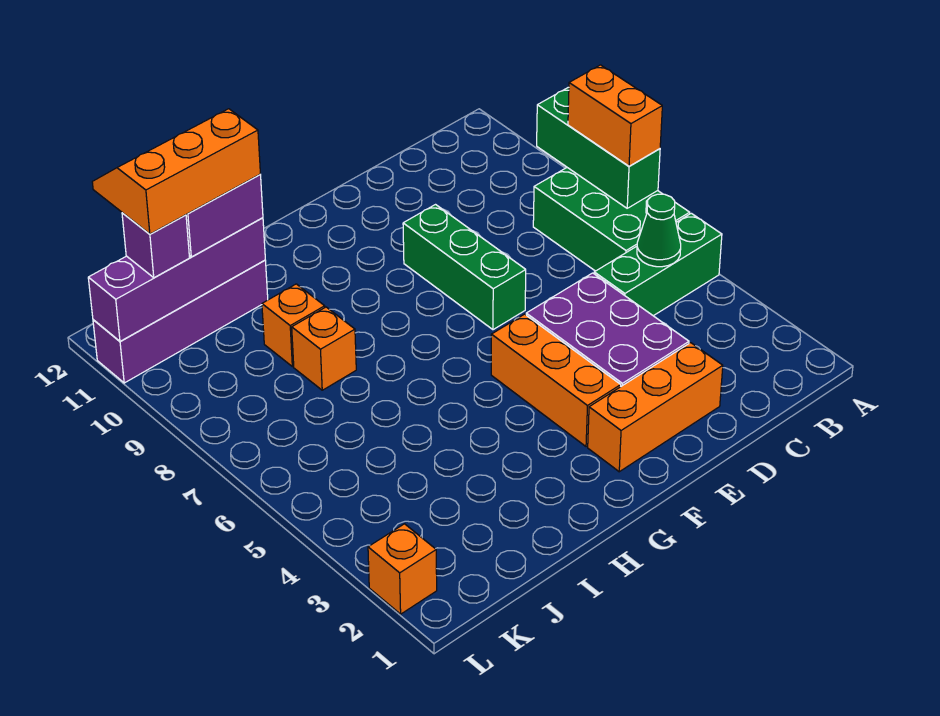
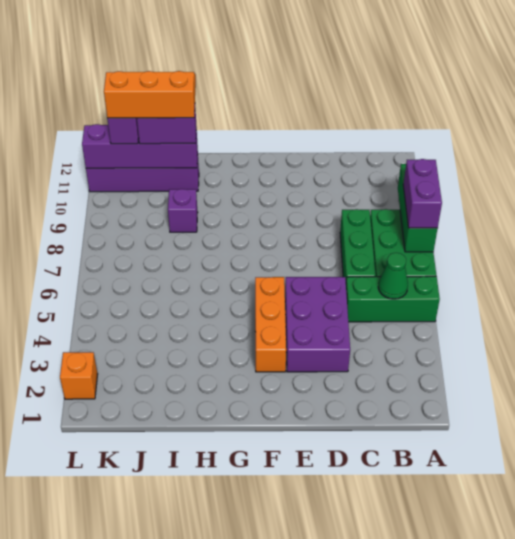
orange brick A7:A8 level 3 -> purple brick A7:A8 level 3
orange brick D2:F2 level 1 -> none
green brick E7:E9 level 1 -> green brick C6:C8 level 1
orange brick I8 level 1 -> none
orange brick I9 level 1 -> purple brick I9 level 1

